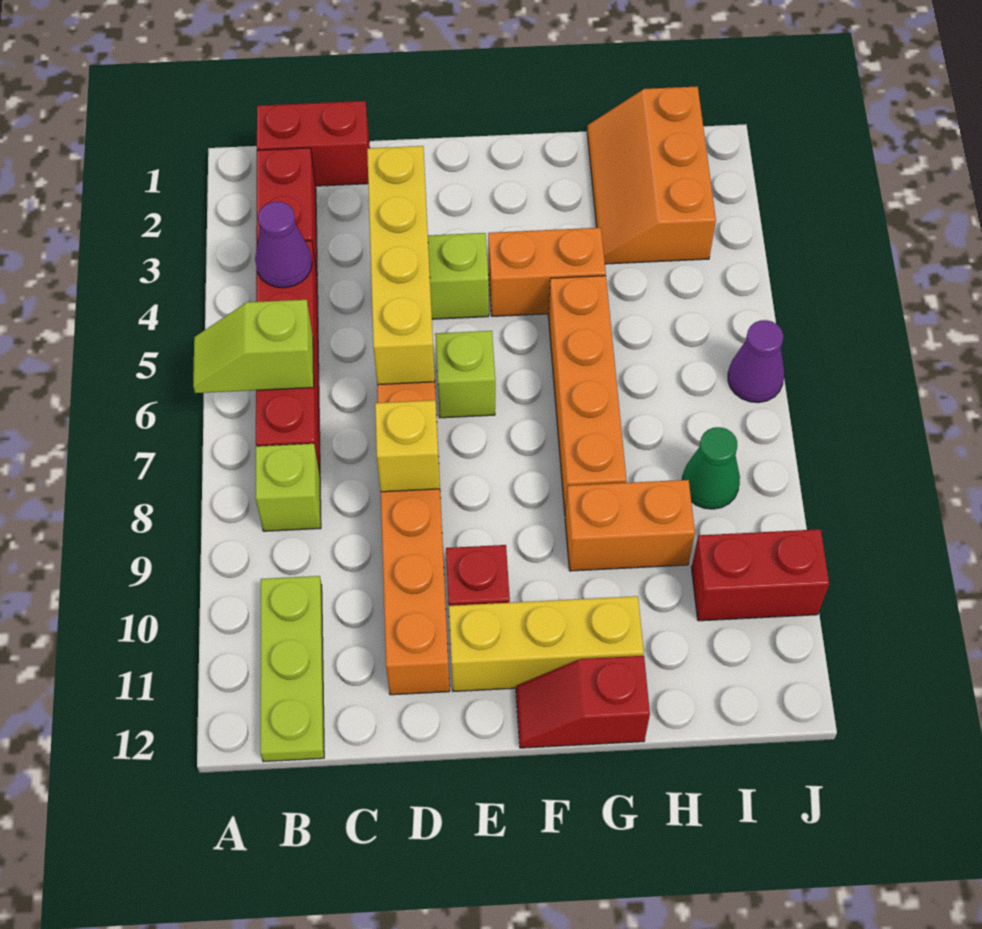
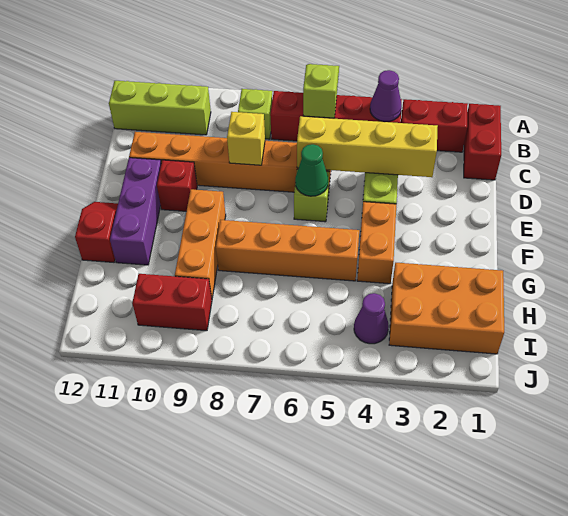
lime plate B10:B12 level 1 -> lime brick B10:B12 level 1
yellow brick E11:G11 level 1 -> purple brick E11:G11 level 1
orange brick G9:H9 level 1 -> orange brick F9:H9 level 1
orange slope H1:I3 level 1 top I -> orange brick H1:I3 level 1
green cone I8 level 1 -> green cone E6 level 2
red brick I10:J10 level 1 -> red brick I9:I10 level 1
purple cone J6 level 1 -> purple cone I4 level 1

